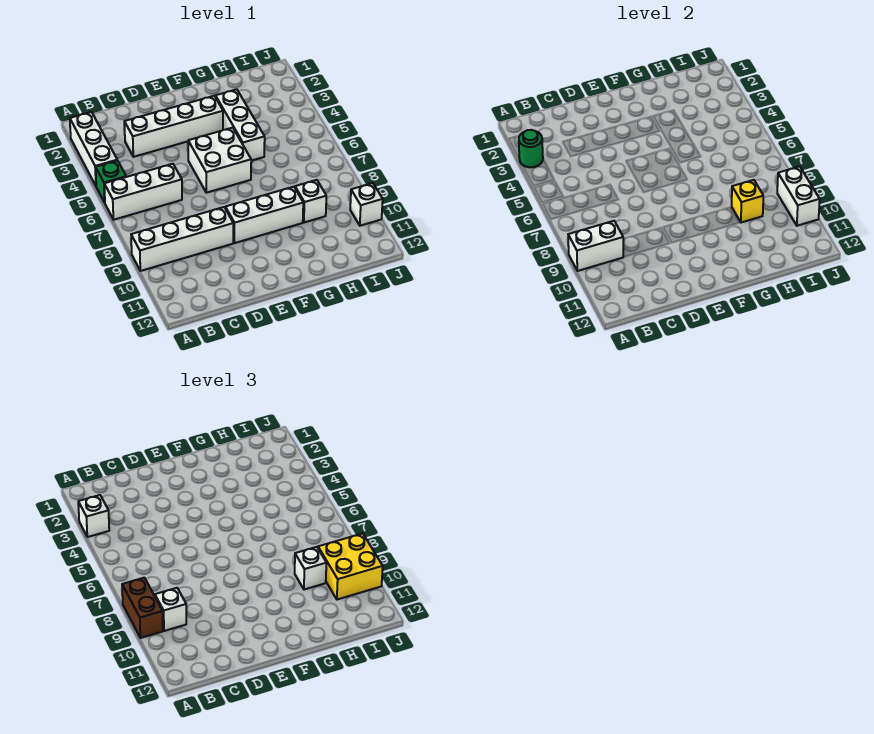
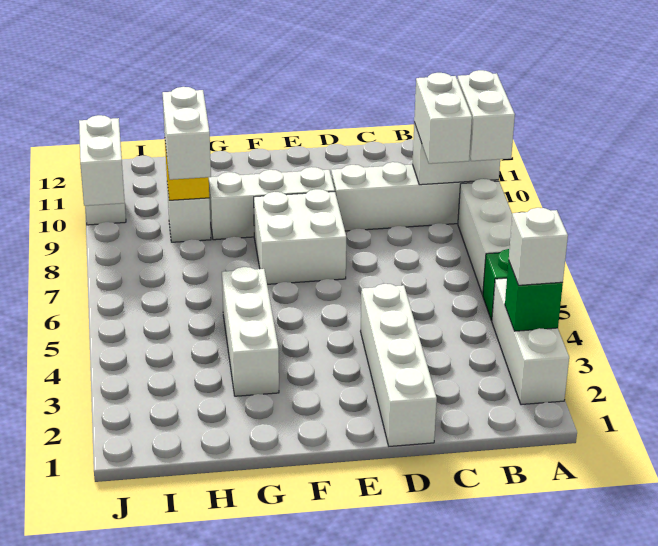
green round brick A3 level 2 -> green brick A3 level 2
white brick A6:C6 level 1 -> white brick A6:A8 level 1
brown brick A8:A9 level 3 -> white brick A8:A9 level 3
white brick B9 level 3 -> white brick B8:B9 level 3
white brick C3:F3 level 1 -> white brick D1:D4 level 1
white brick E5:F6 level 1 -> white brick E7:F8 level 1
white brick H9 level 3 -> white brick H8:H9 level 3
yellow brick I9:J10 level 3 -> none

